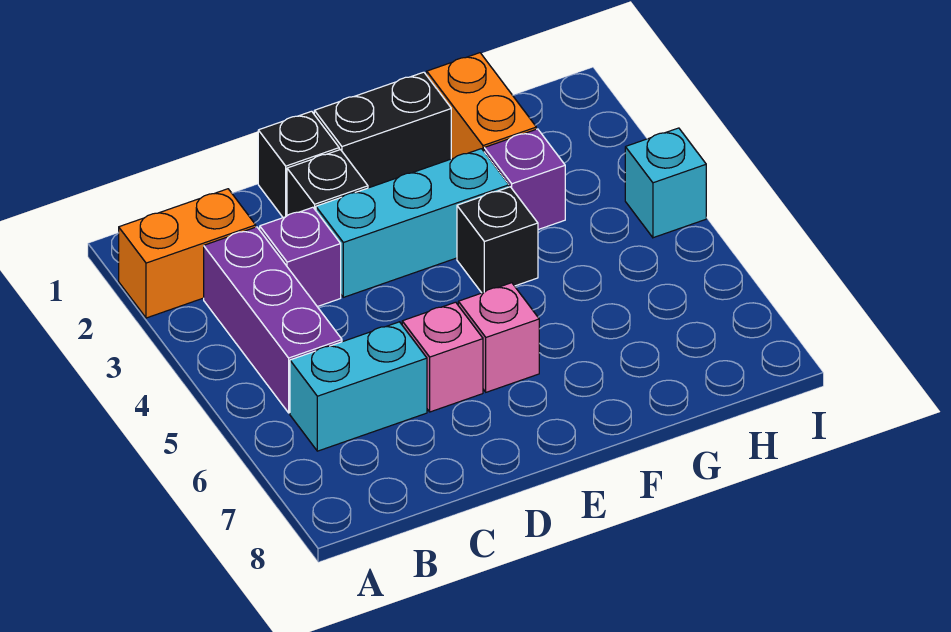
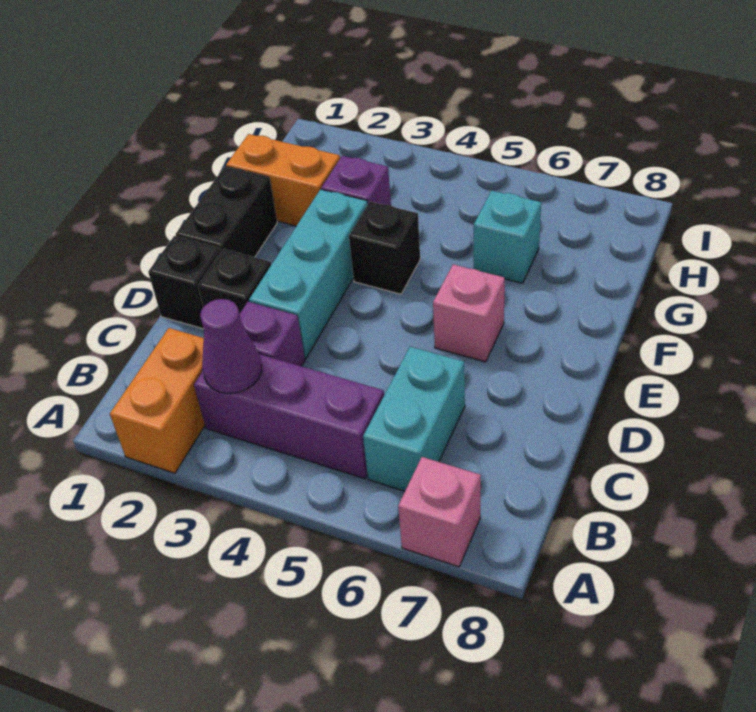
none -> purple cone B3 level 2
pink brick D6 level 1 -> pink brick A7 level 1
cyan brick I4 level 1 -> cyan brick G6 level 1

